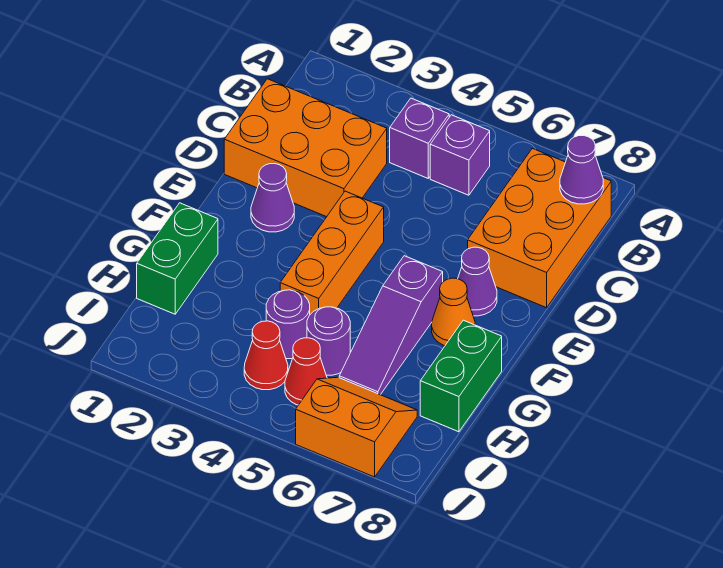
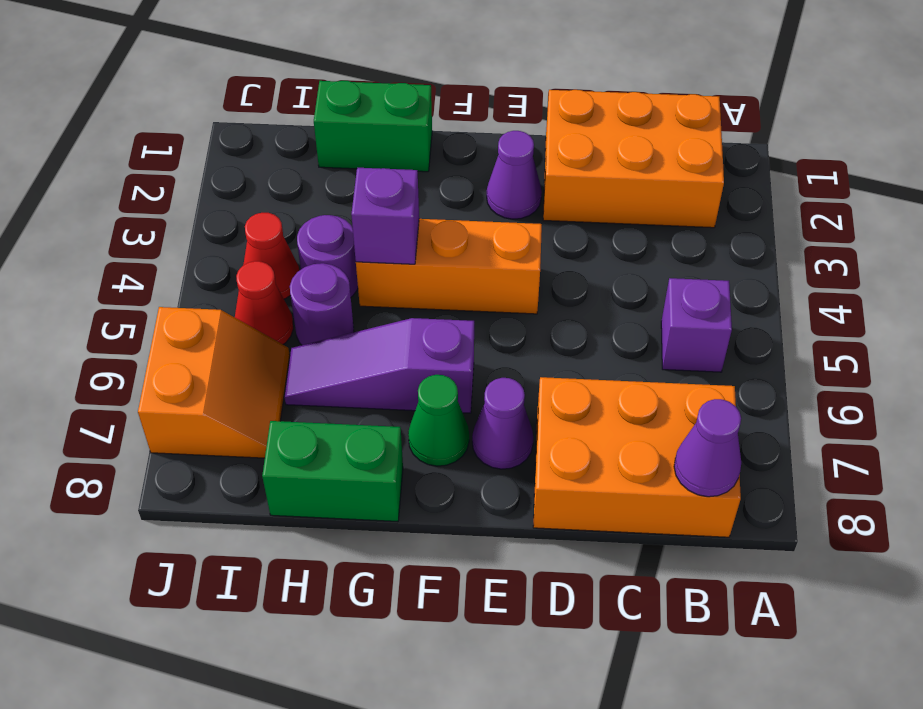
purple brick B4 level 1 -> purple brick G4 level 2
orange brick C1:D3 level 1 -> orange brick B1:D2 level 1
orange cone F7 level 1 -> green cone F7 level 1

